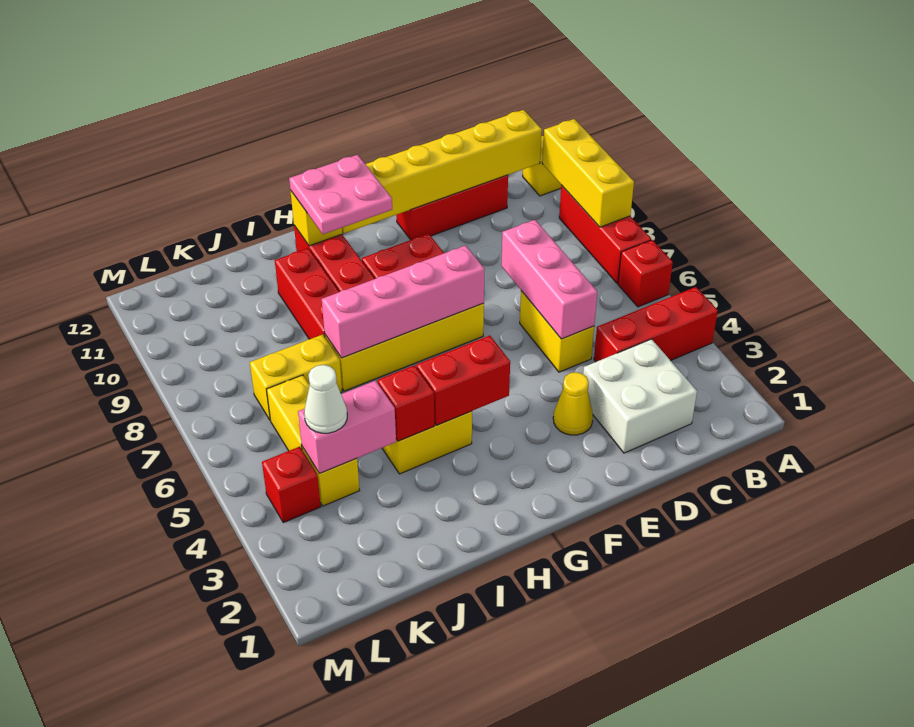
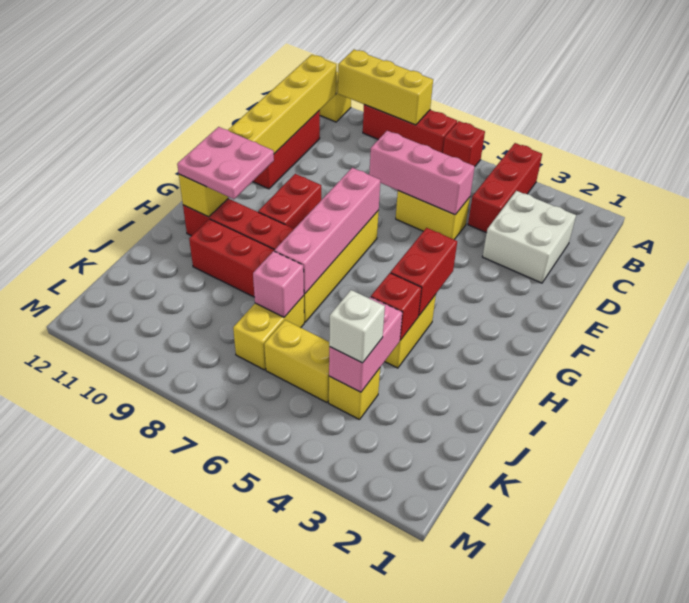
yellow cone E3 level 1 -> none
none -> pink brick J7 level 2
white cone K4 level 3 -> white brick K4 level 3
red brick L4 level 1 -> none

